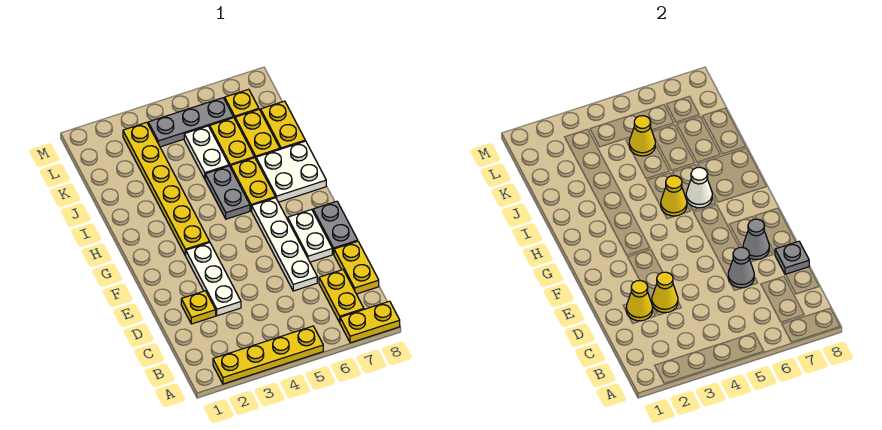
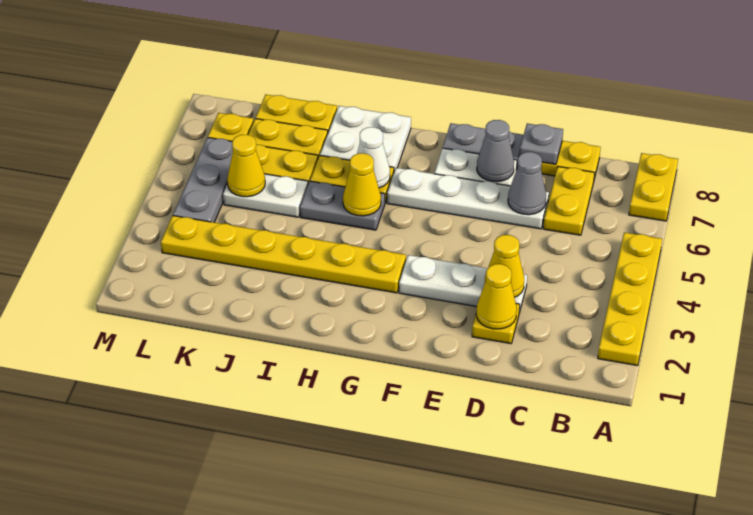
yellow plate B7:C7 level 1 -> yellow plate C6:C7 level 1

